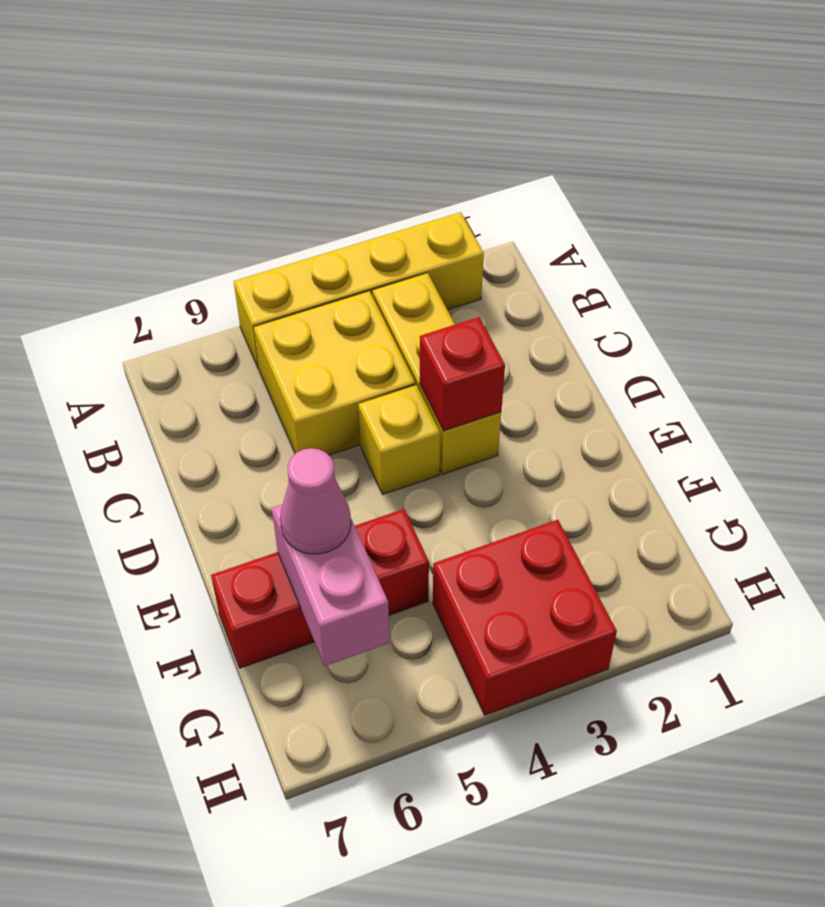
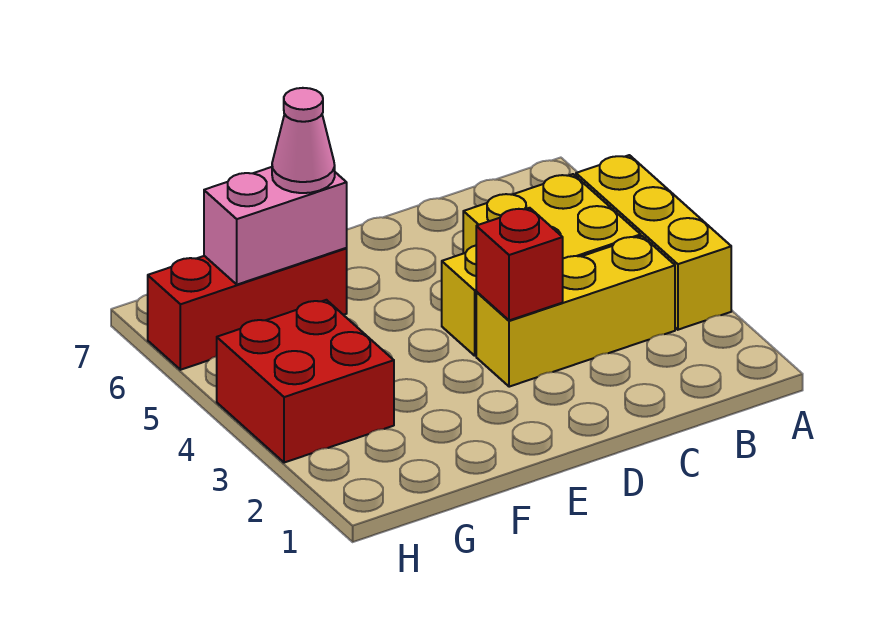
yellow brick A2:A5 level 1 -> yellow brick A3:A5 level 1
red brick F5:F7 level 1 -> red brick F6:H6 level 1

